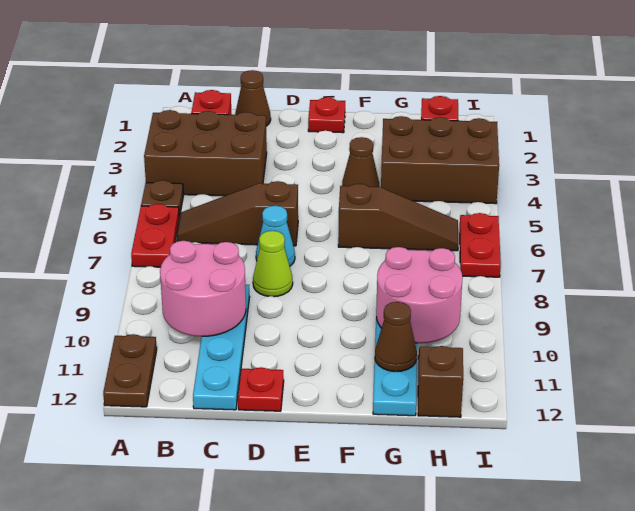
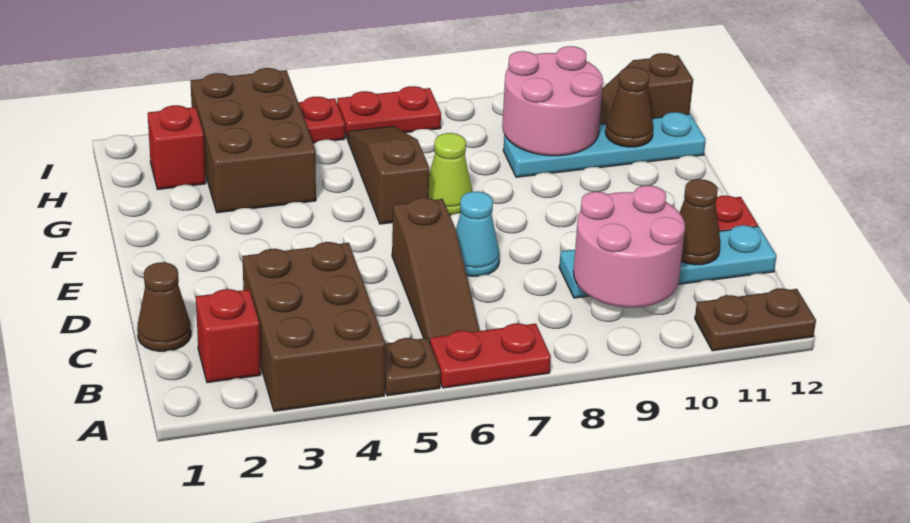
lime cone D8 level 1 -> lime cone F7 level 1
red plate E1 level 1 -> red plate I5 level 1
brown cone F4 level 1 -> brown cone C11 level 2

